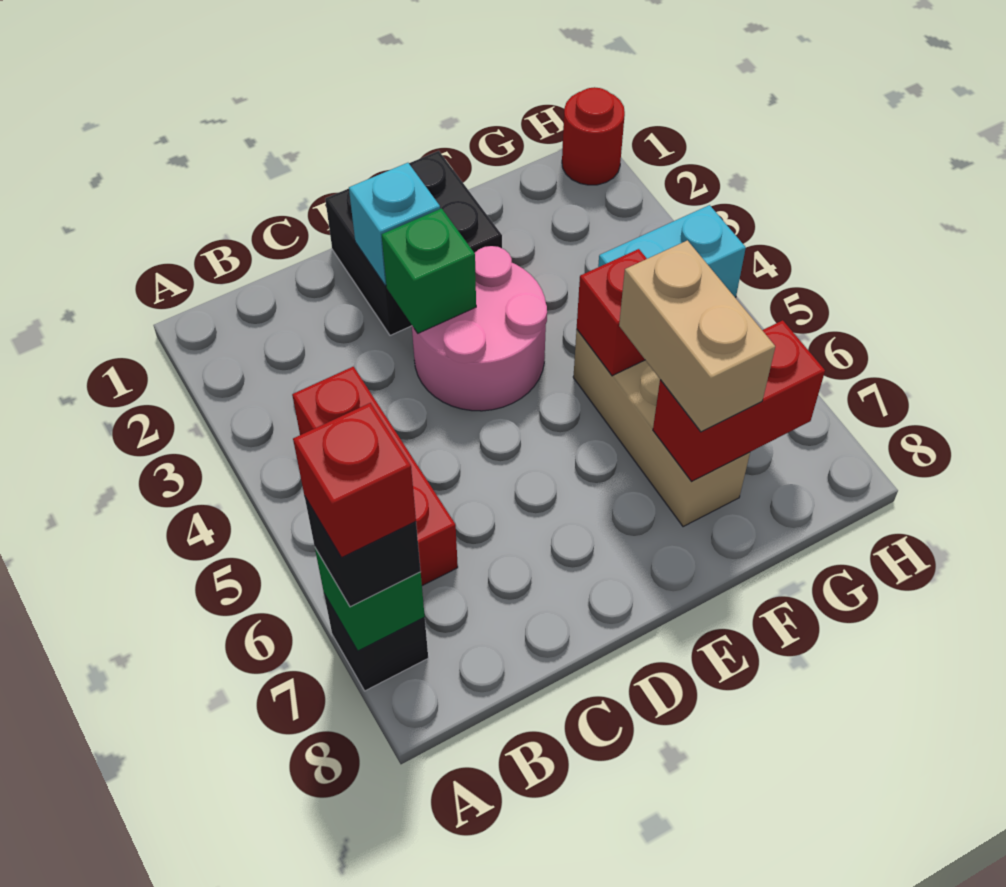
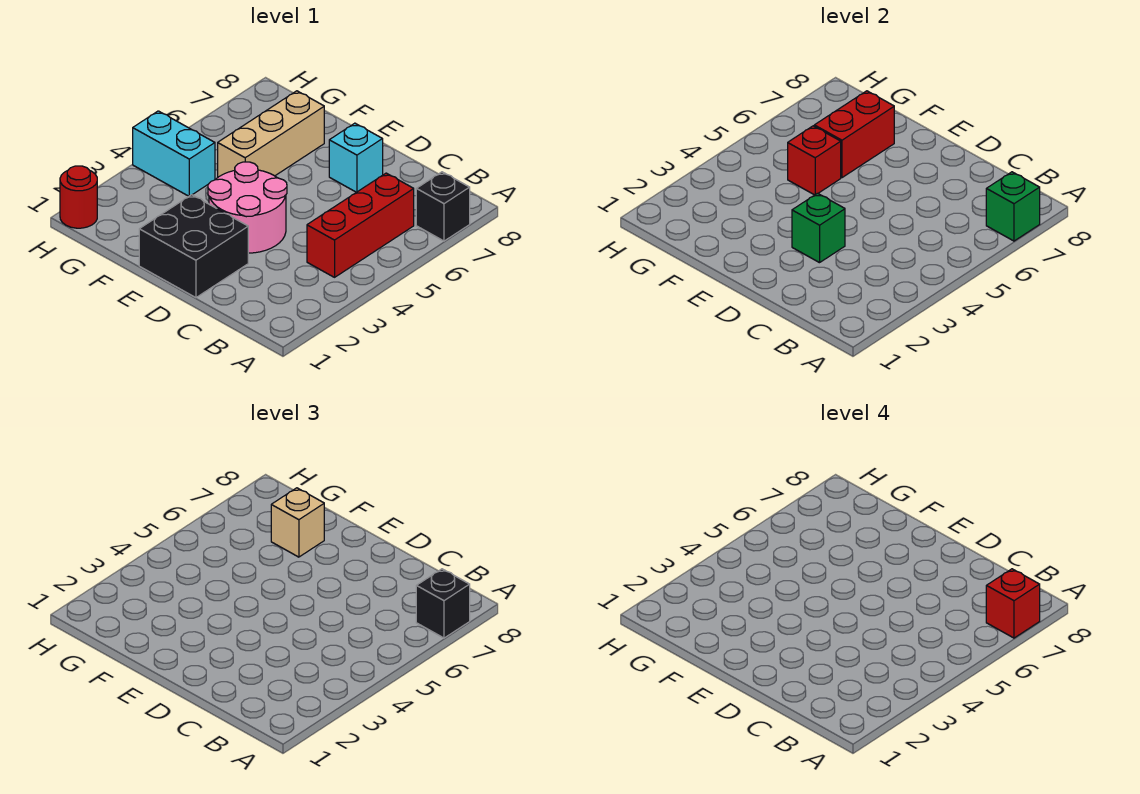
cyan brick D2 level 2 -> cyan brick D7 level 1
tan brick F6:F7 level 3 -> tan brick F7 level 3
red brick F7:G7 level 2 -> red brick F6:F7 level 2

